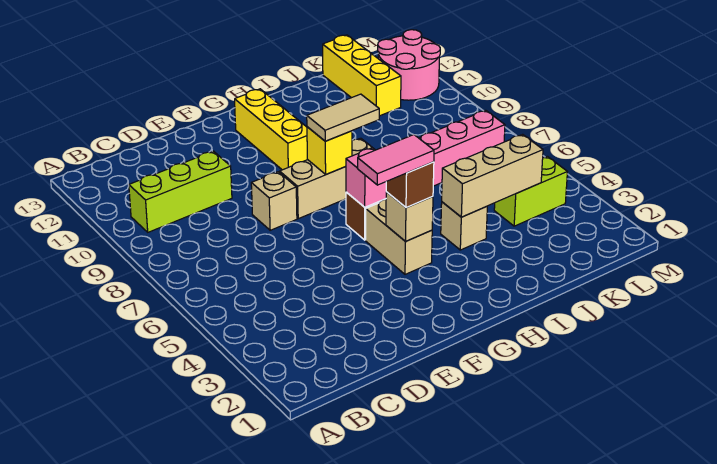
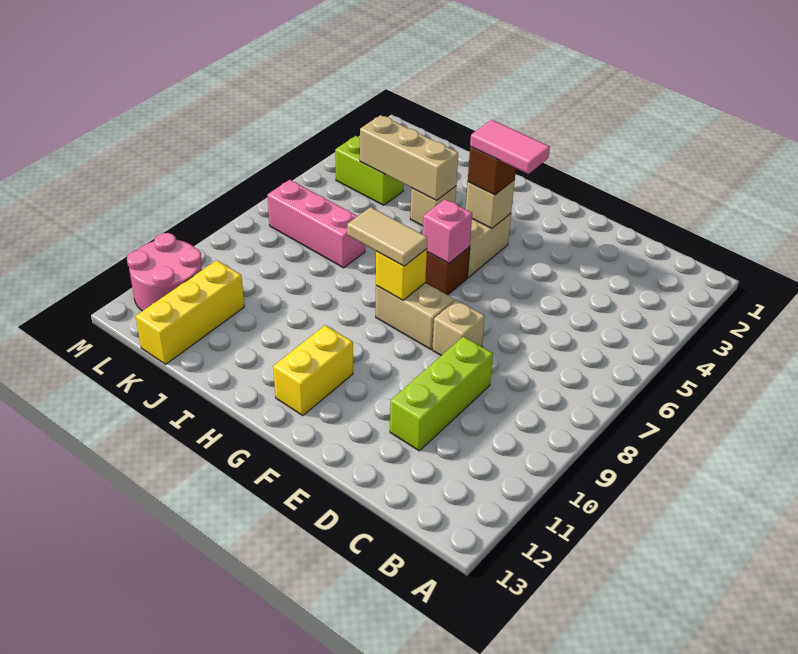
lime brick B10:D10 level 1 -> lime brick D9:D11 level 1
tan brick F8:H8 level 1 -> tan brick F8:G8 level 1
yellow brick G10:G12 level 1 -> yellow brick G11:G12 level 1

